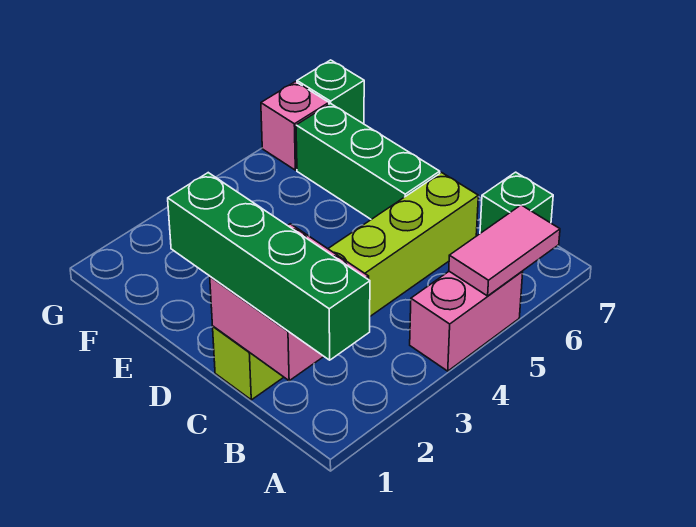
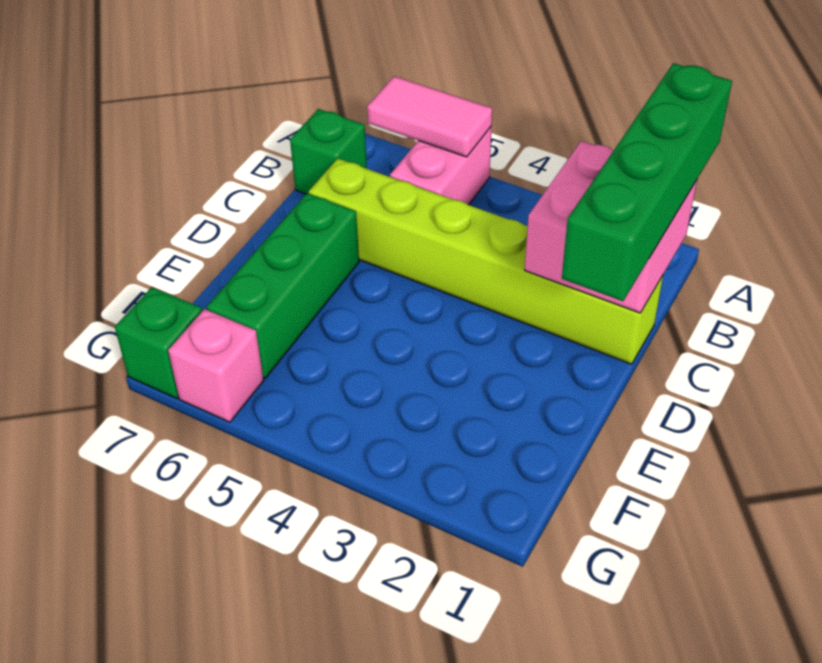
pink brick A4:A5 level 1 -> pink brick A5:B5 level 1

